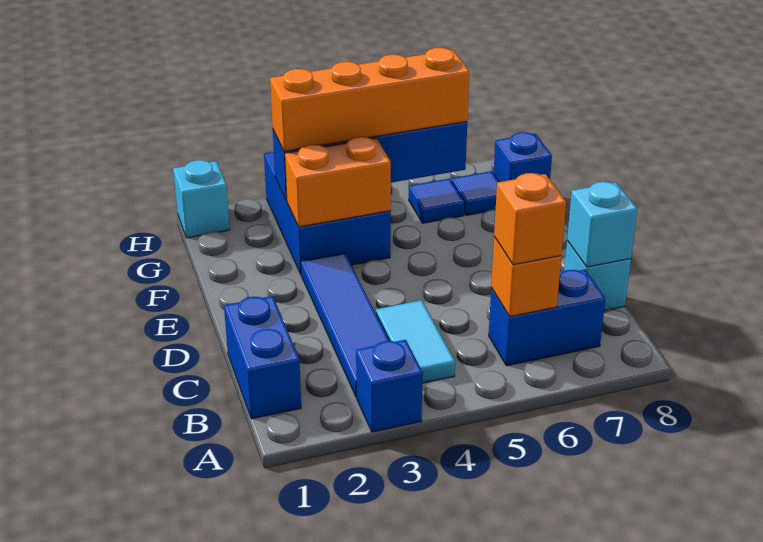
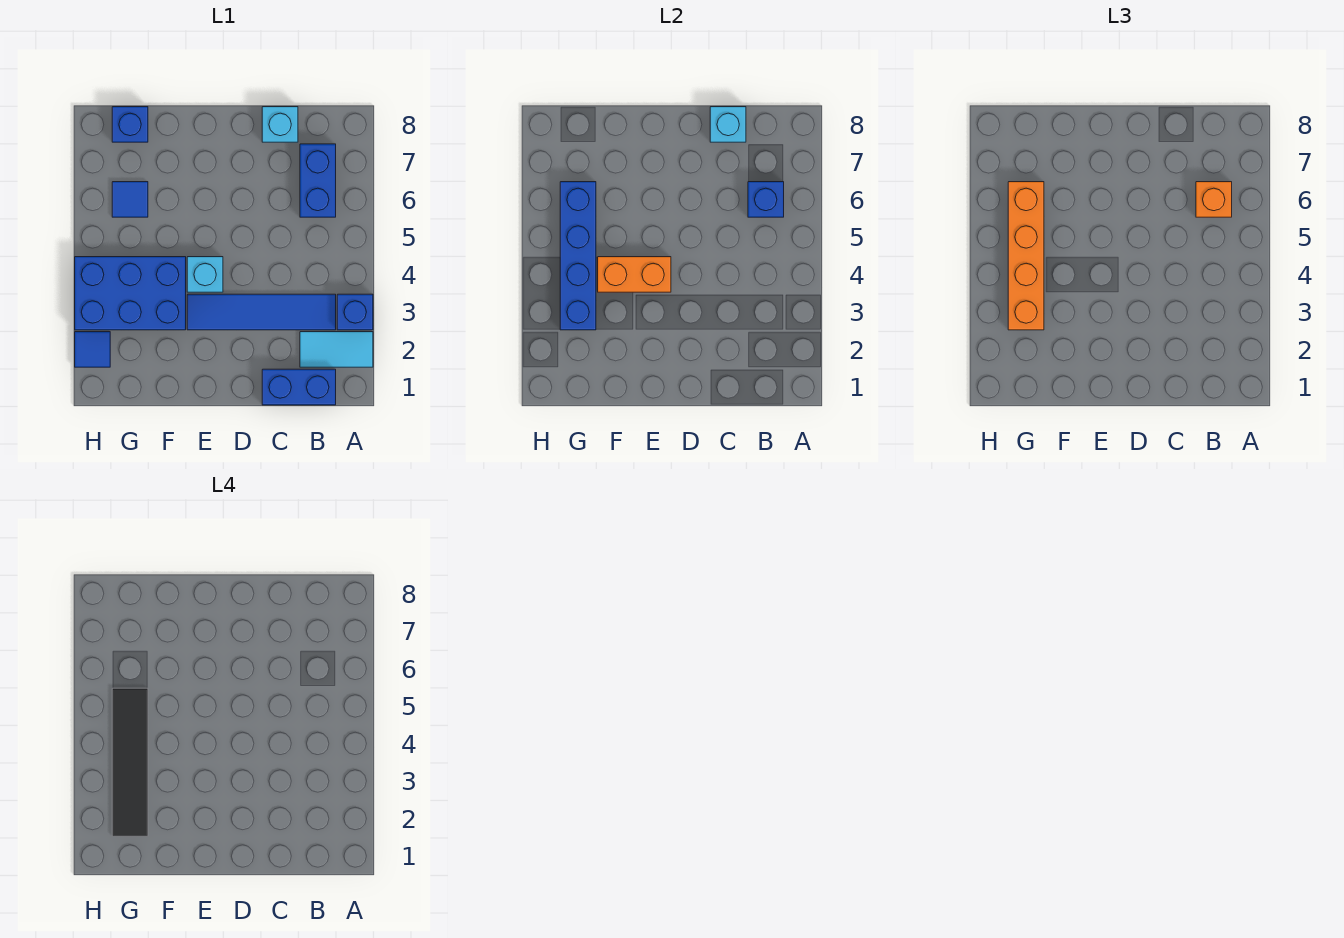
cyan tile B4:C4 level 1 -> cyan tile A2:B2 level 1
orange brick B6 level 2 -> blue brick B6 level 2
orange brick F3:F4 level 2 -> orange brick E4:F4 level 2
none -> black tile G2:G5 level 4
blue tile G7 level 1 -> blue tile H2 level 1
cyan brick H1 level 1 -> cyan brick E4 level 1

